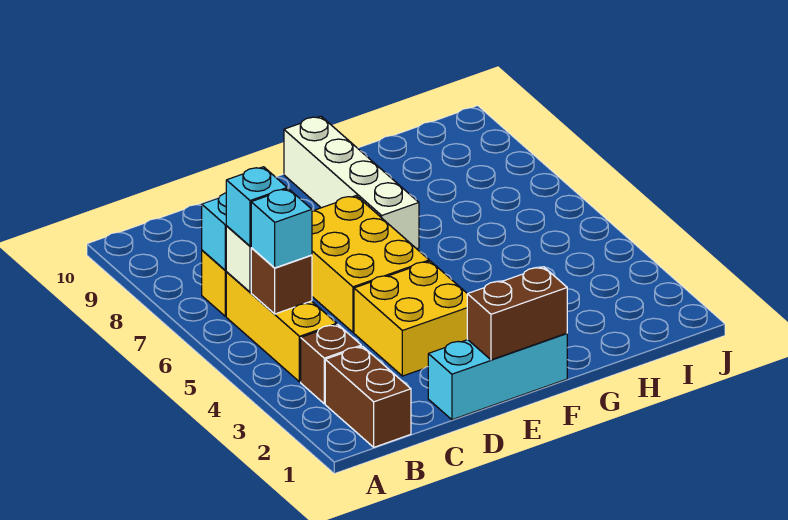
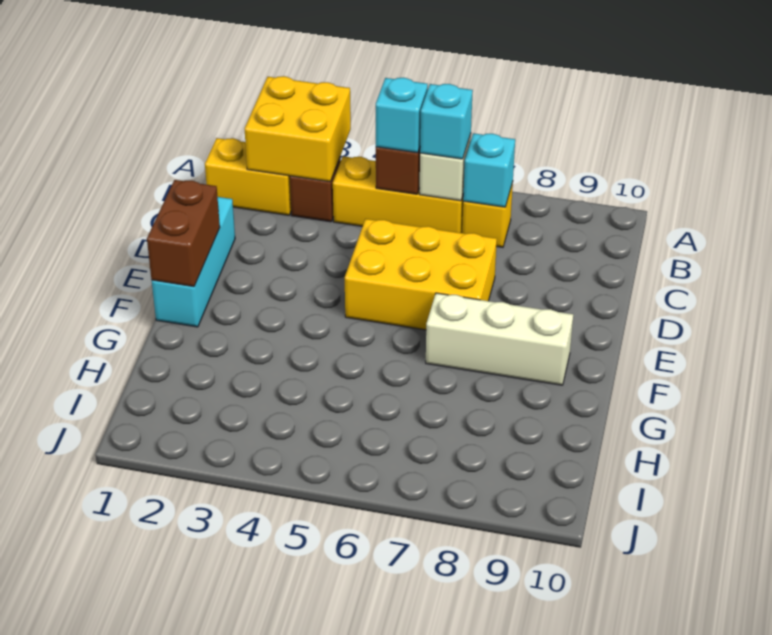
brown brick B1:B2 level 1 -> yellow brick B1:B2 level 1
yellow brick D3:E4 level 1 -> yellow brick A2:B3 level 2
white brick F7:F10 level 1 -> white brick F7:F9 level 1

